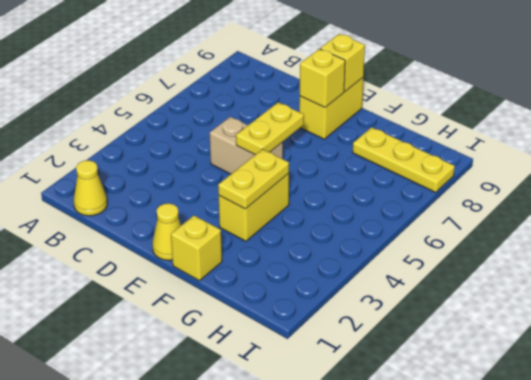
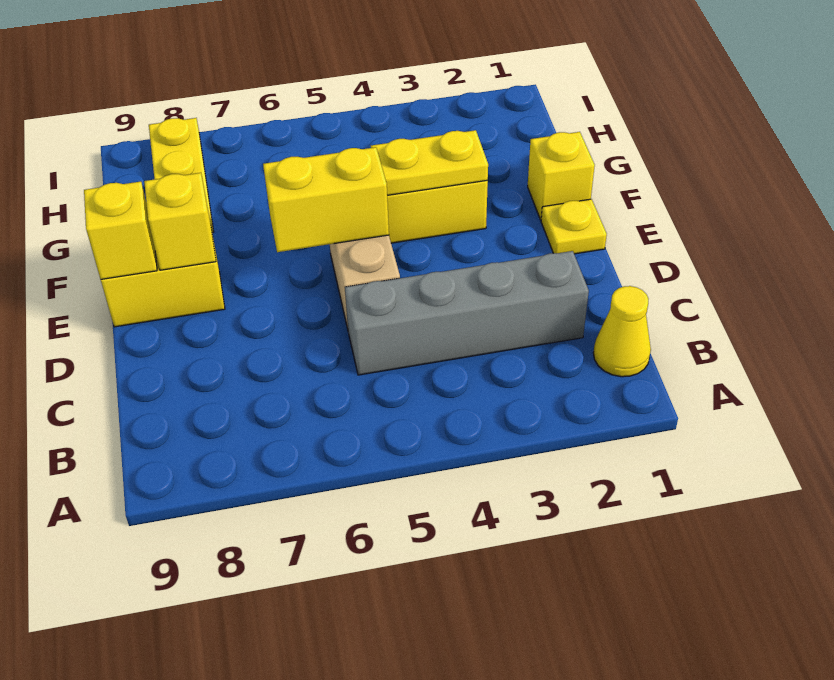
none -> grey brick C2:C5 level 1
yellow cone E1 level 1 -> yellow plate E1 level 1
yellow plate E5:E6 level 2 -> yellow brick E5:E6 level 2

